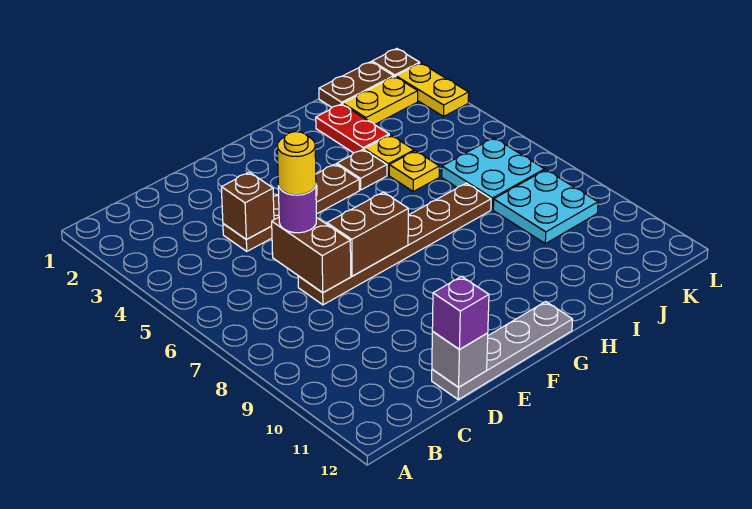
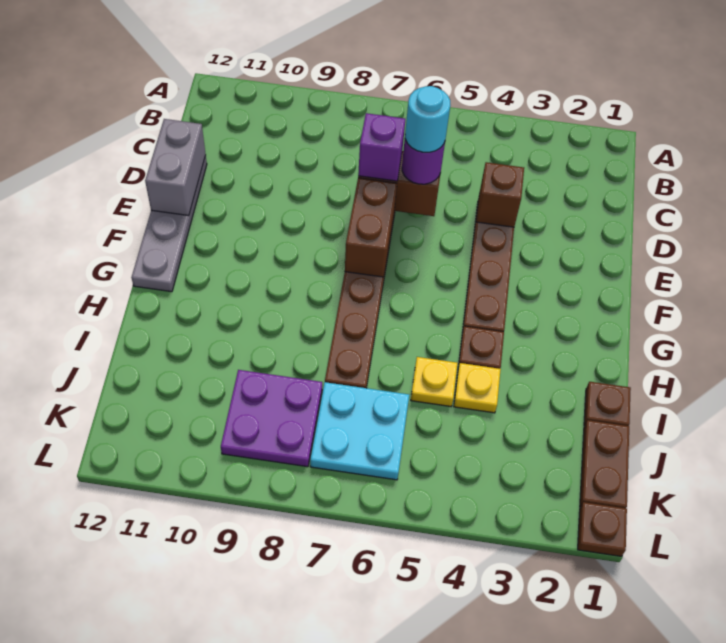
yellow round brick D6 level 4 -> cyan round brick D6 level 4
grey brick D12 level 2 -> grey brick D12:E12 level 2
purple brick D12 level 3 -> purple brick D7 level 3
none -> brown plate I1 level 1
red plate I2:I3 level 1 -> none
yellow plate J2:K2 level 1 -> none
cyan plate J8:K9 level 1 -> purple plate J8:K9 level 1
yellow plate L2:L3 level 1 -> none

